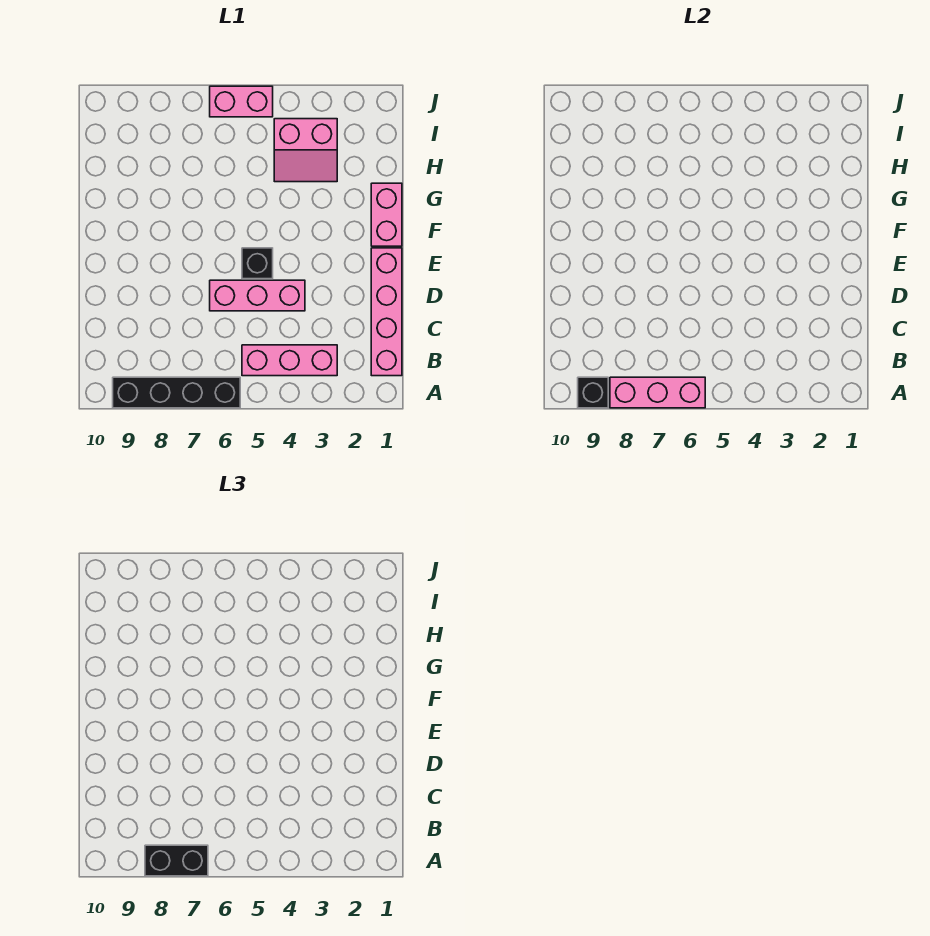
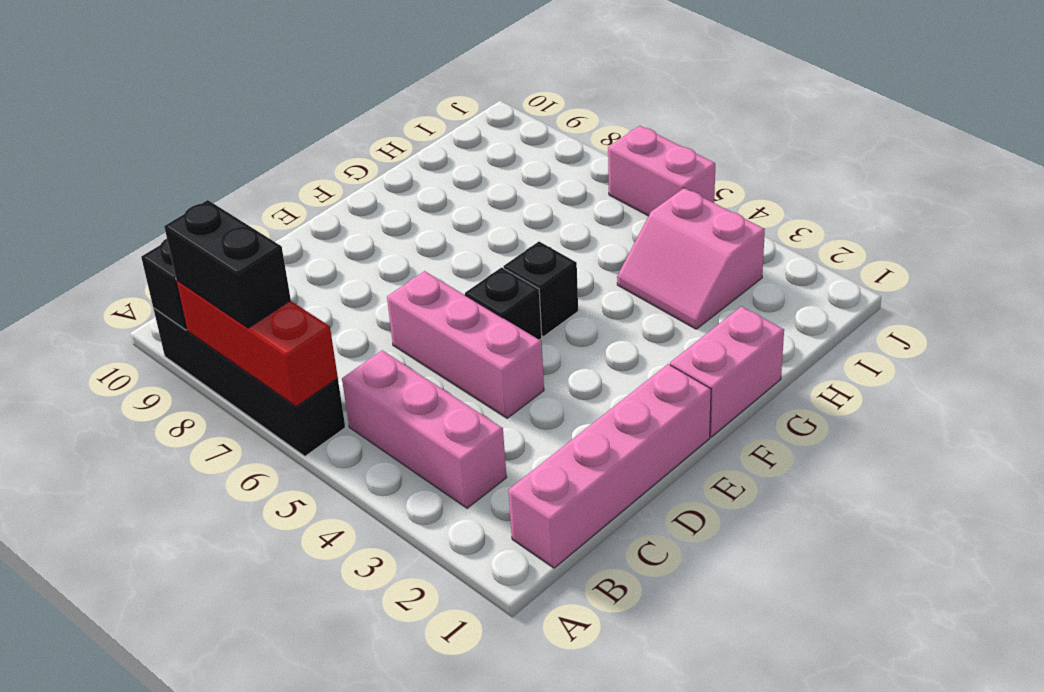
pink brick A6:A8 level 2 -> red brick A6:A8 level 2
none -> black brick F5 level 1

